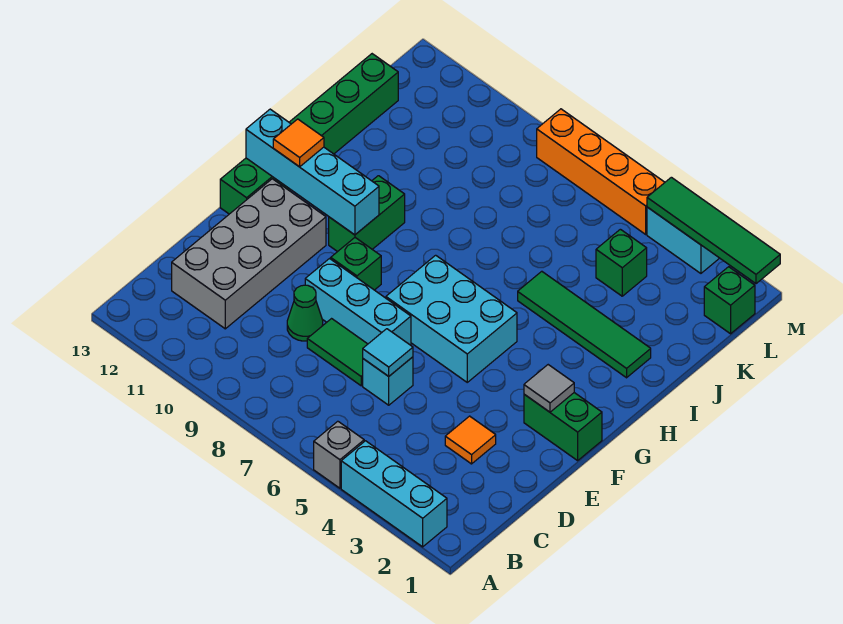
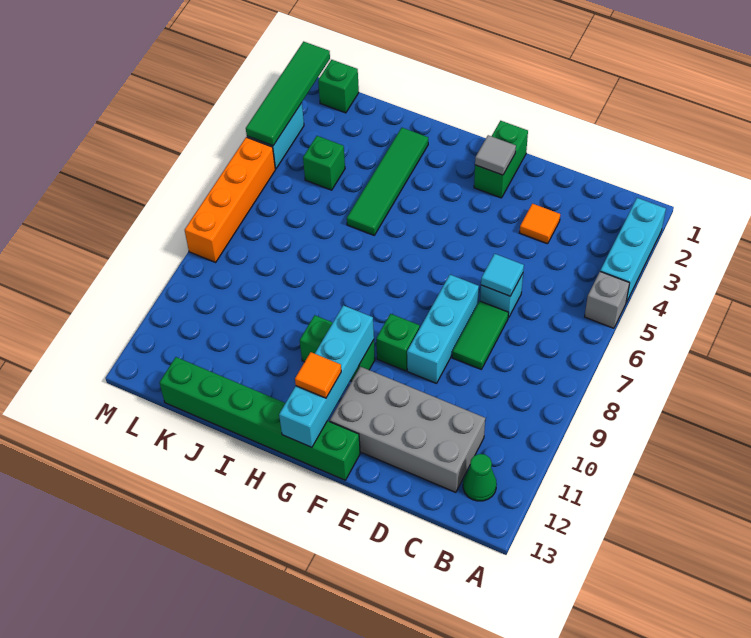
green cone D9 level 1 -> green cone B12 level 1
cyan brick F5:G7 level 1 -> none

